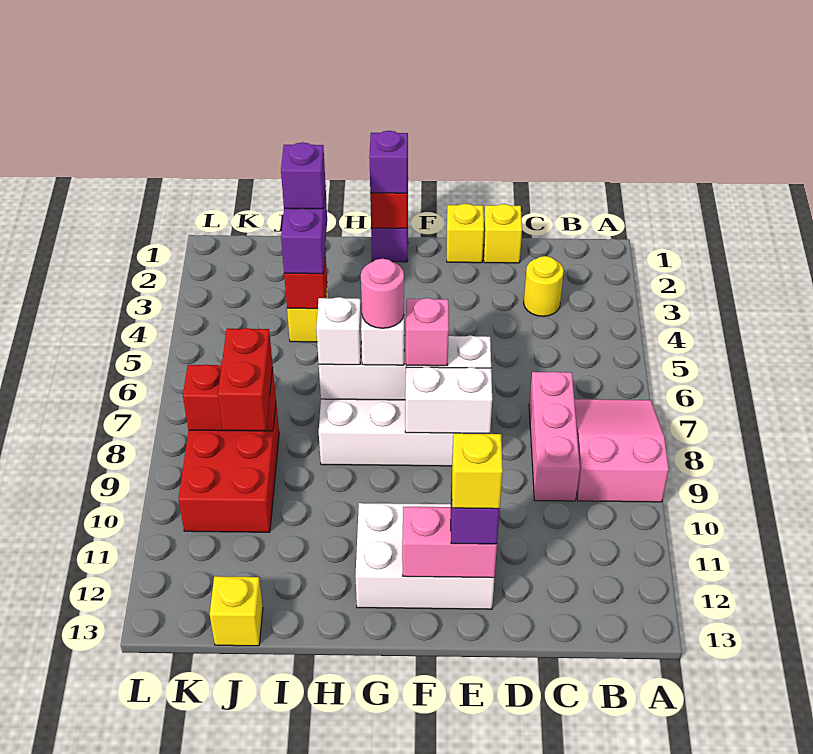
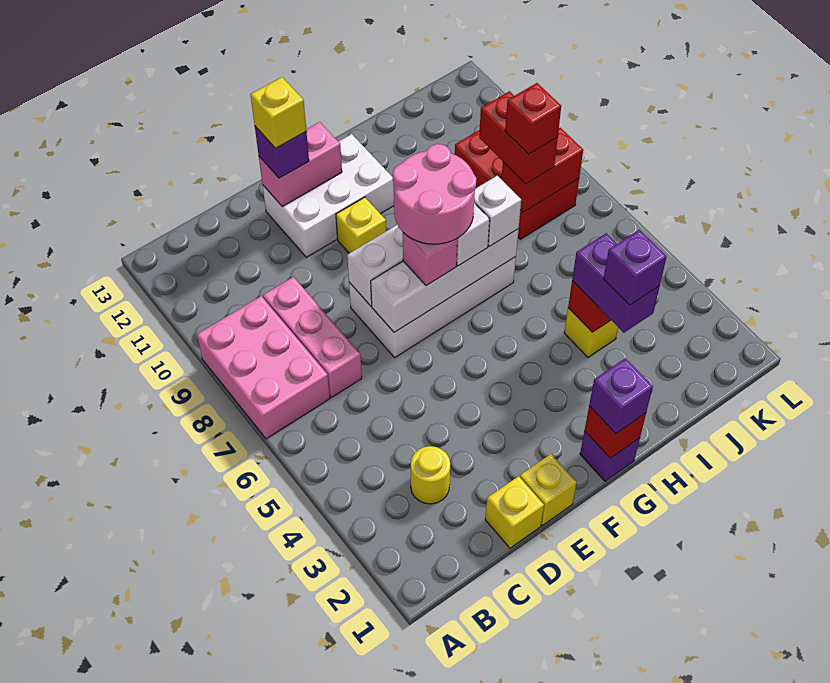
pink slope A7:B9 level 1 top 9 -> pink brick A7:B9 level 1
pink round brick G7 level 4 -> pink round brick F7:G8 level 4
none -> red brick J8 level 4
yellow brick J13 level 1 -> yellow brick F10 level 1

